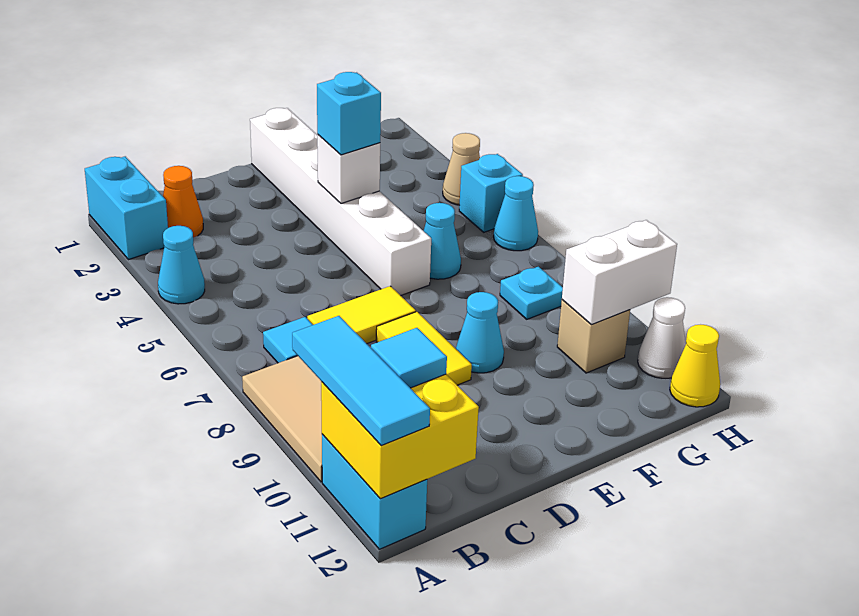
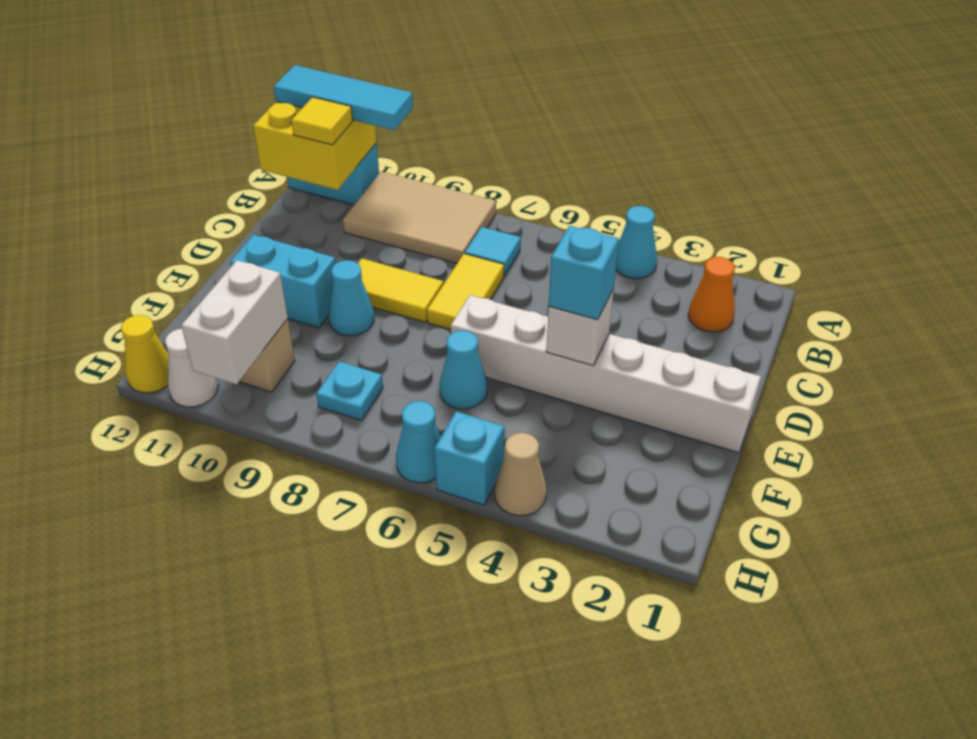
cyan brick A1:A2 level 1 -> cyan brick E10:E11 level 1
cyan tile B11 level 3 -> yellow tile B11 level 3

